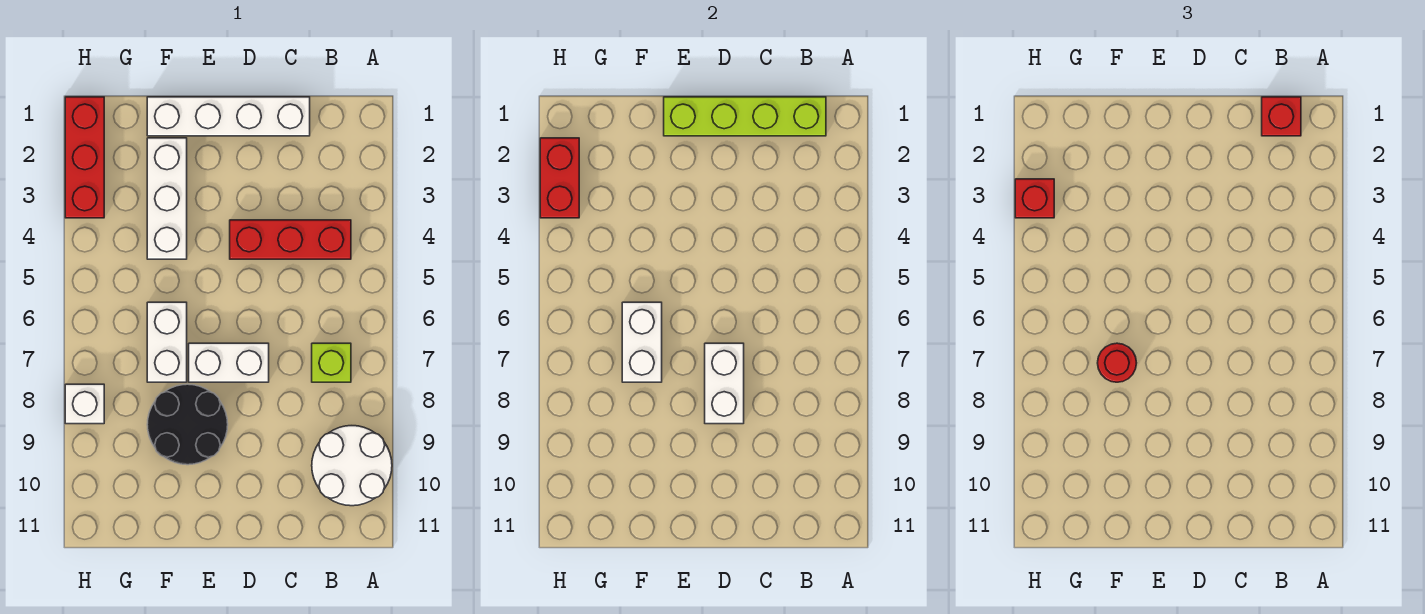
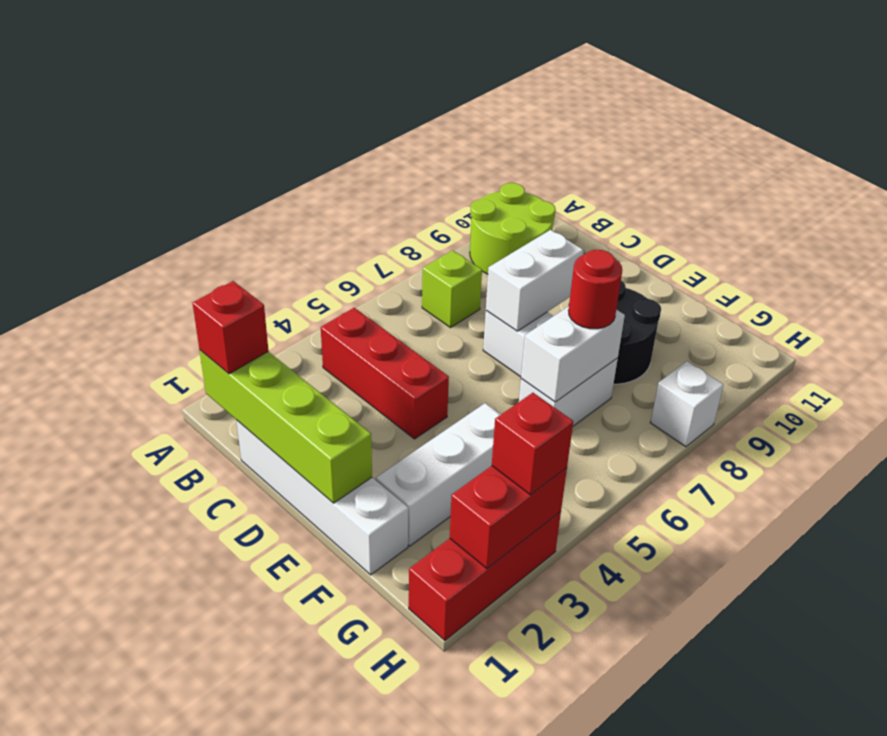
white round brick A9:B10 level 1 -> lime round brick A9:B10 level 1

